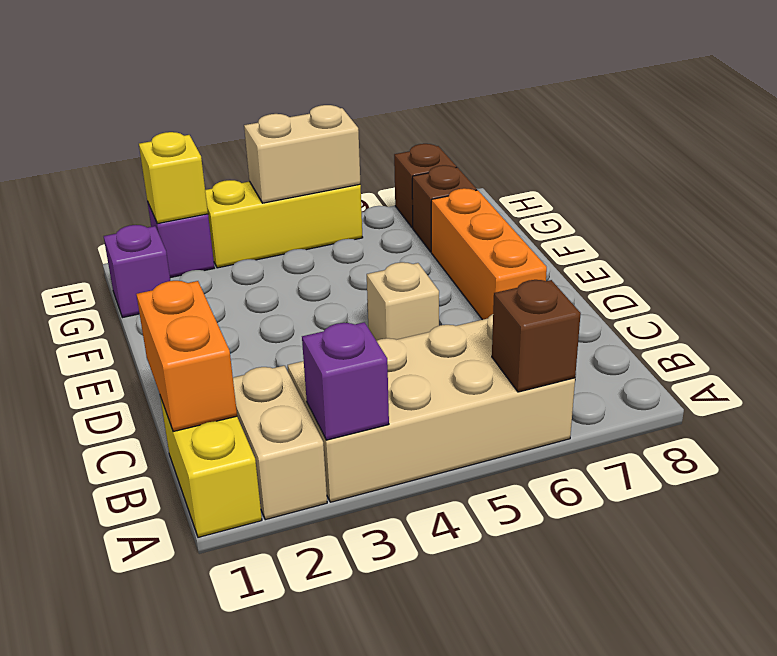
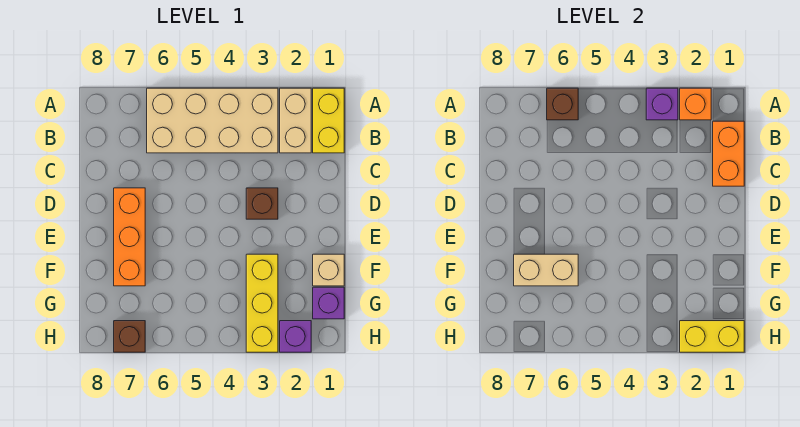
none -> orange brick A2 level 2
tan brick D5 level 1 -> tan brick F1 level 1
brown brick G7 level 1 -> brown brick D3 level 1
yellow brick H2 level 2 -> yellow brick H1:H2 level 2
yellow brick H3:H5 level 1 -> yellow brick F3:H3 level 1
tan brick H4:H5 level 2 -> tan brick F6:F7 level 2

